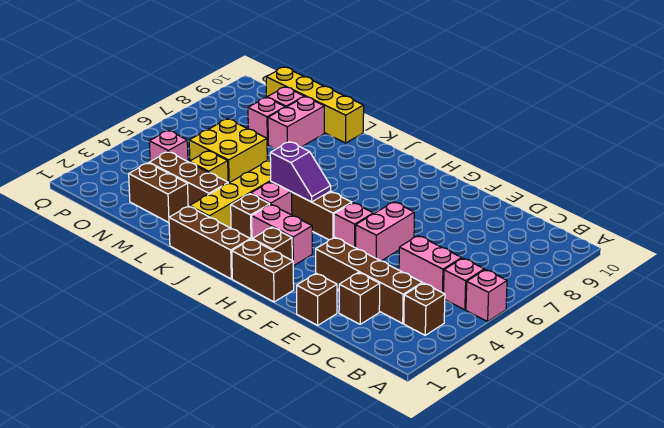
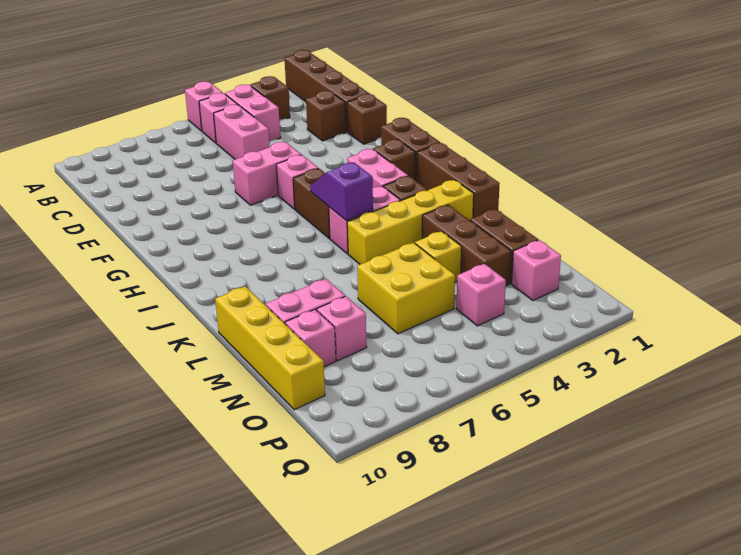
none -> pink brick B4:C4 level 1
brown brick C3:F3 level 1 -> brown brick A1:D1 level 1
none -> pink brick O2 level 1

